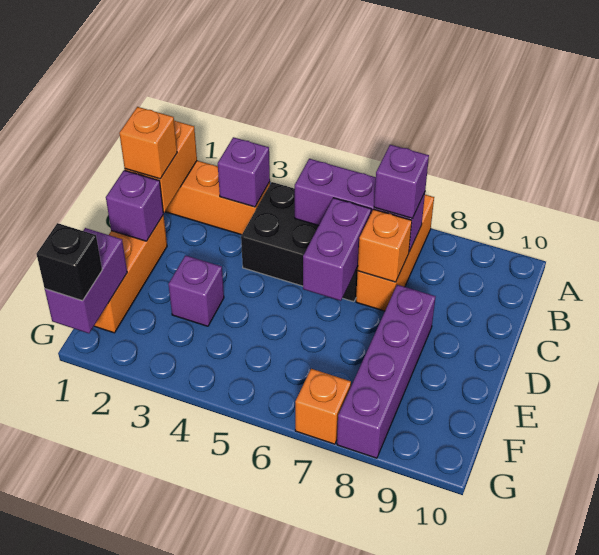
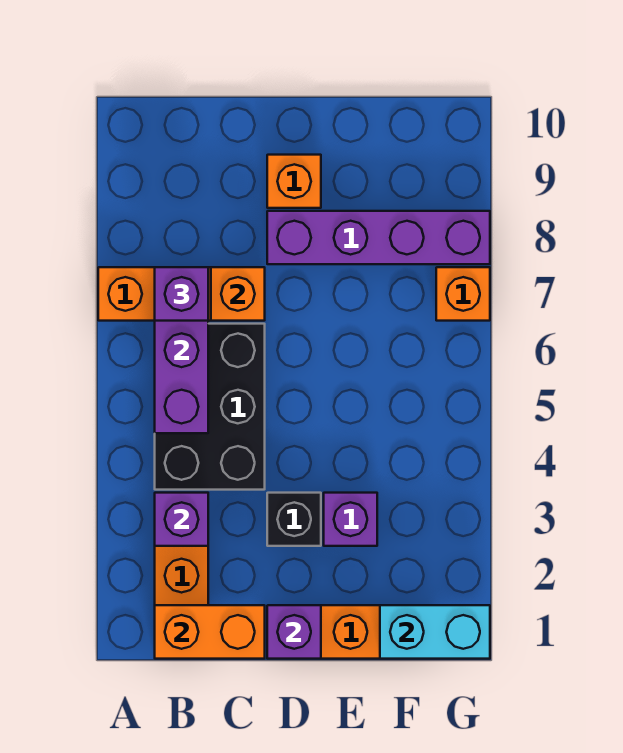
orange brick C1 level 3 -> orange brick D9 level 1
purple brick C6:D6 level 2 -> none
purple brick F1:G1 level 2 -> cyan brick F1:G1 level 2
black brick G1 level 3 -> black brick D3 level 1

